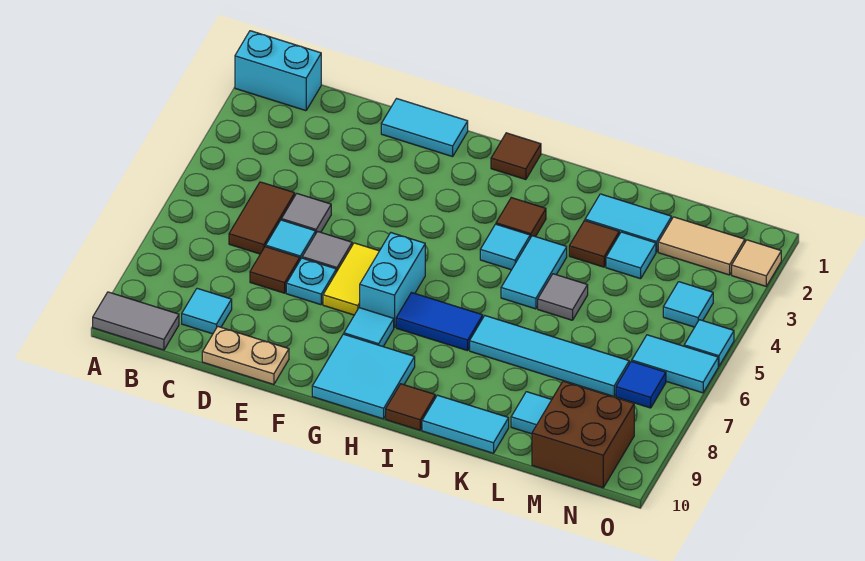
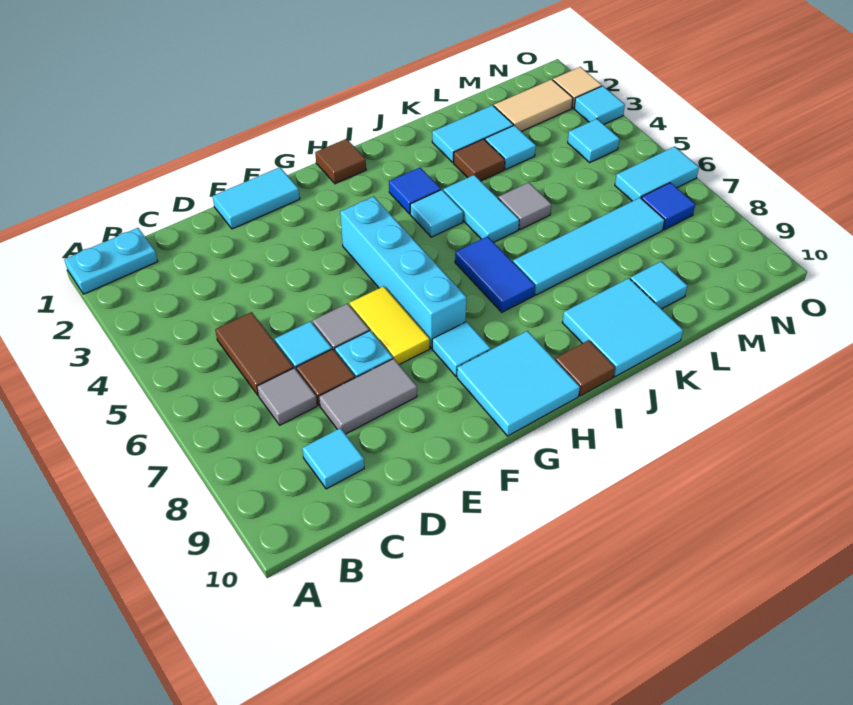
cyan brick A1:B1 level 1 -> cyan plate A1:B1 level 1
grey tile A10:B10 level 1 -> grey tile D8:E8 level 1
grey tile D5 level 1 -> grey tile C7 level 1
tan plate D10:E10 level 1 -> none
cyan brick G6:G7 level 1 -> cyan brick G4:G7 level 1
blue tile H7:I7 level 1 -> blue tile I6:I7 level 1
brown tile I3 level 1 -> blue tile I3 level 1
cyan tile J10:K10 level 1 -> cyan tile J9:K10 level 1
brown brick M9:N10 level 1 -> none
cyan tile O5 level 1 -> cyan tile O3 level 1

